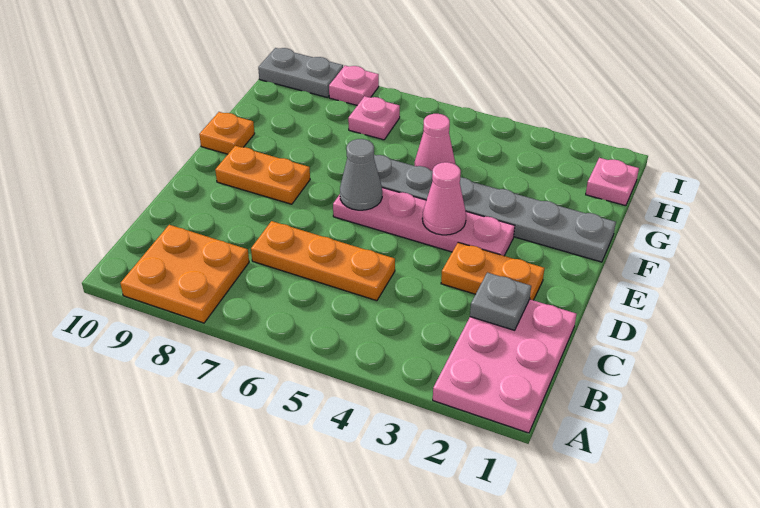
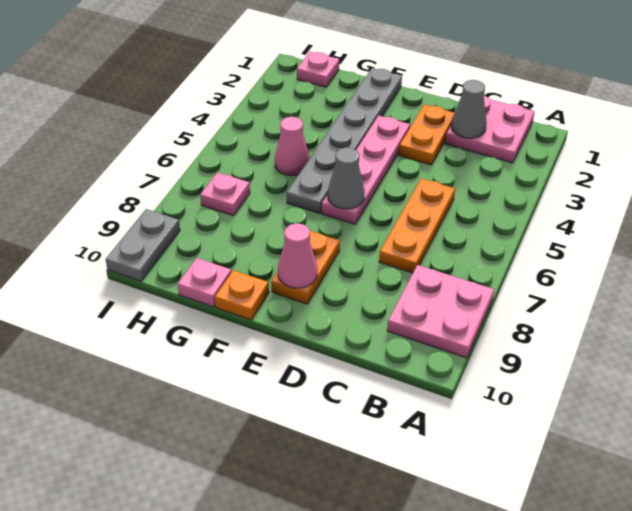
pink plate A1:C2 level 1 -> pink plate B1:C2 level 1
orange plate A8:B9 level 1 -> pink plate A8:B9 level 1
grey plate C2 level 2 -> grey cone C2 level 2
pink cone E4 level 2 -> pink cone E9 level 2
pink plate I8 level 1 -> pink plate G10 level 1

